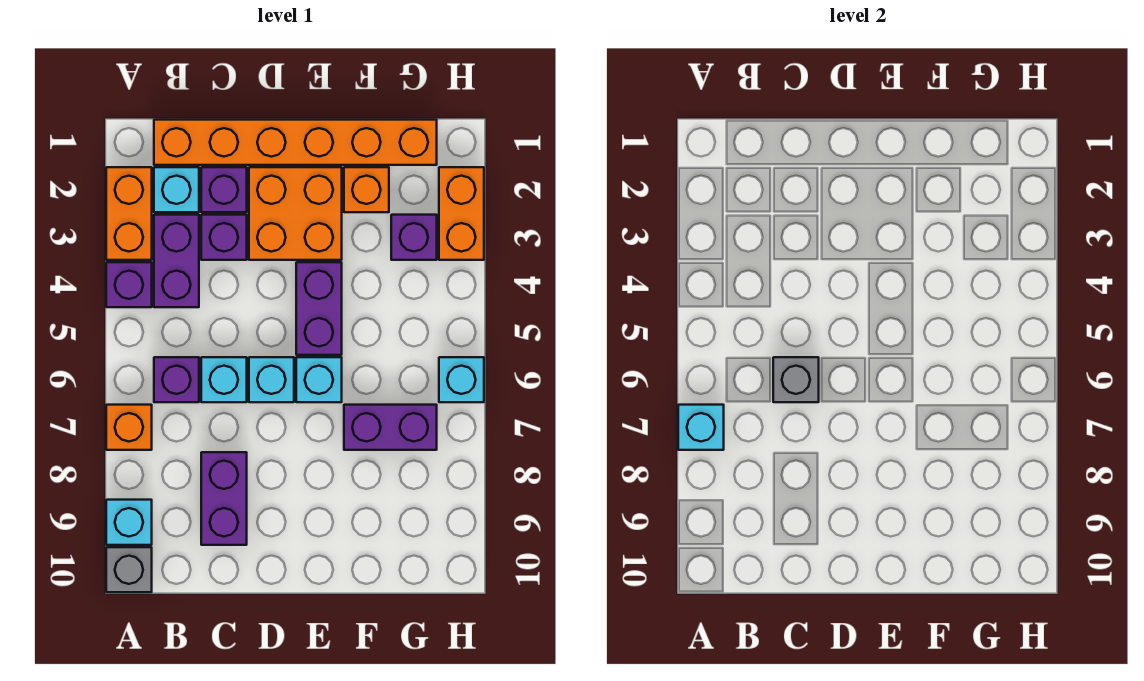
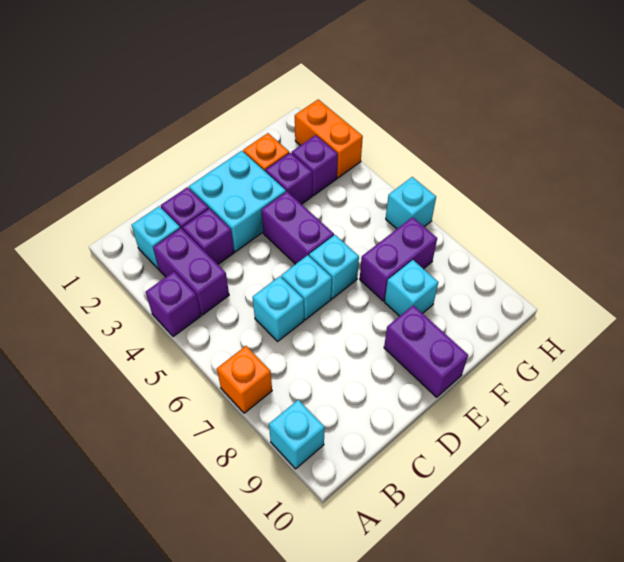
orange brick A2:A3 level 1 -> none
cyan brick A7 level 2 -> cyan brick F8 level 1
grey brick A10 level 1 -> none
orange brick B1:G1 level 1 -> none
purple brick B6 level 1 -> purple brick F3 level 1
grey brick C6 level 2 -> none
purple brick C8:C9 level 1 -> purple brick E9:E10 level 1
orange brick D2:E3 level 1 -> cyan brick D2:E3 level 1

